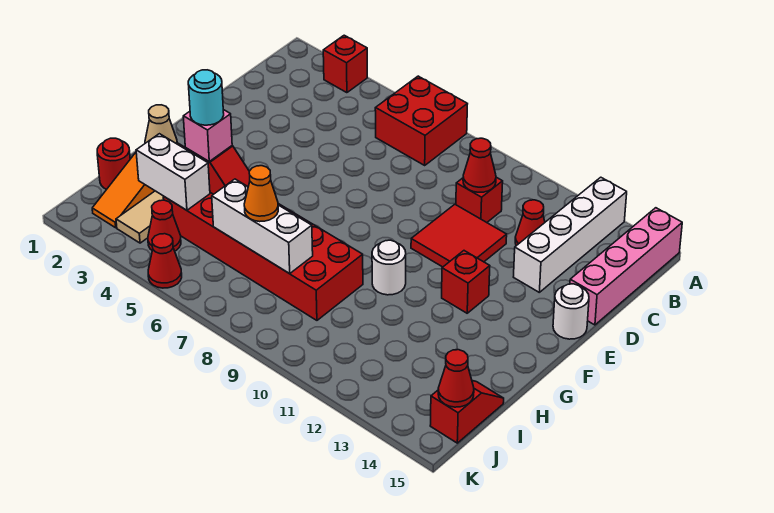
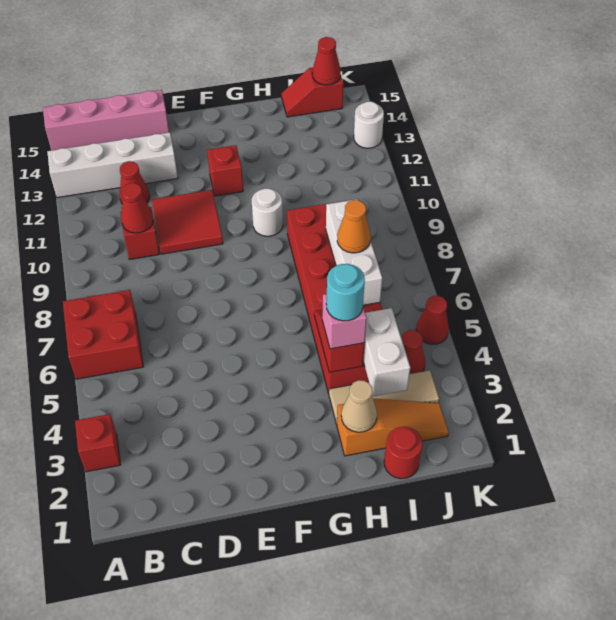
white round brick E15 level 1 -> white round brick K13 level 1

